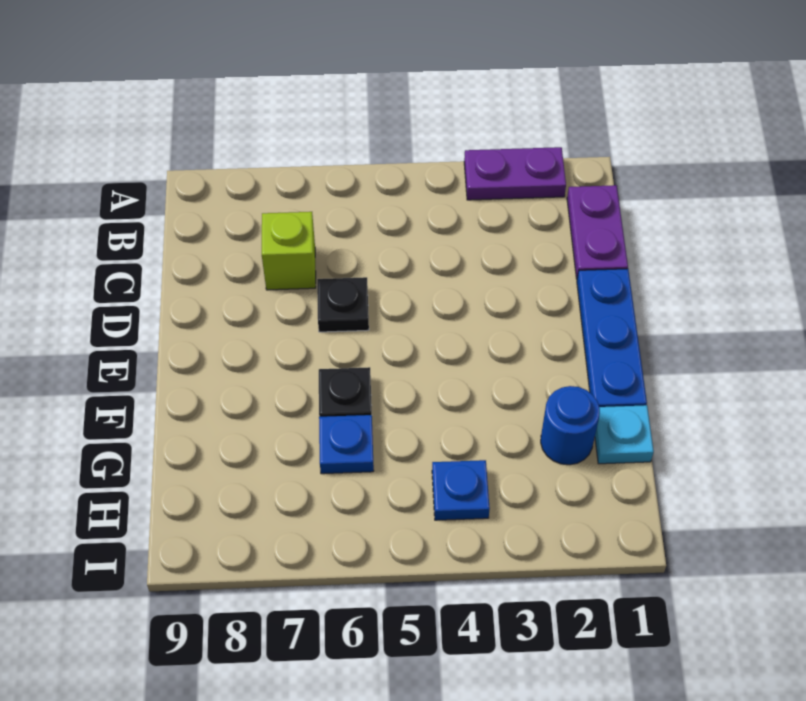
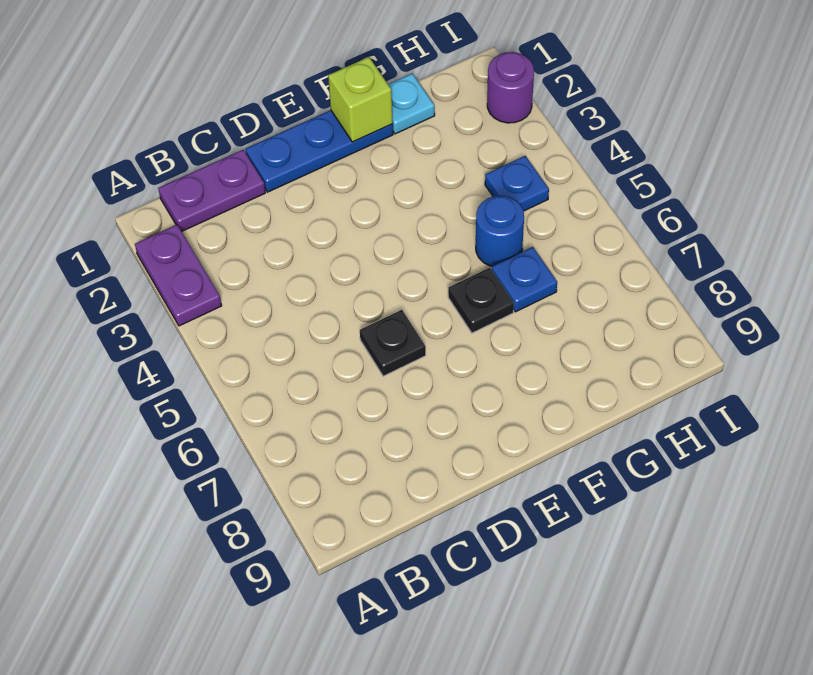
lime brick C7 level 1 -> lime brick F1 level 2
blue round brick G2 level 1 -> blue round brick G5 level 1
none -> purple round brick I2 level 1

